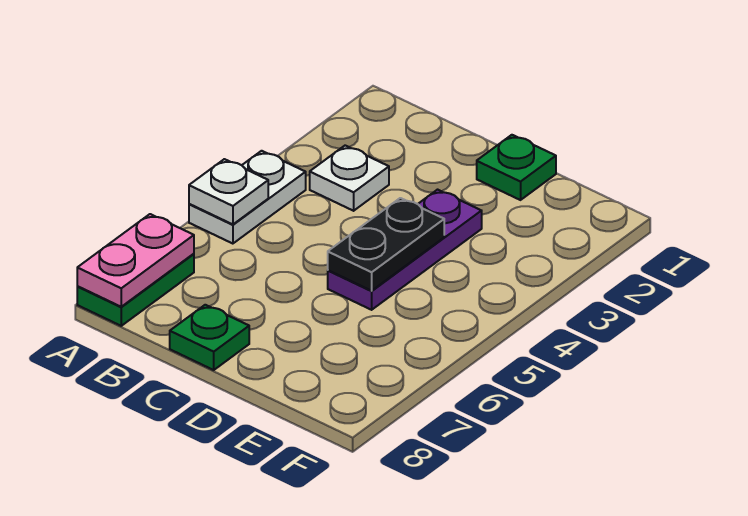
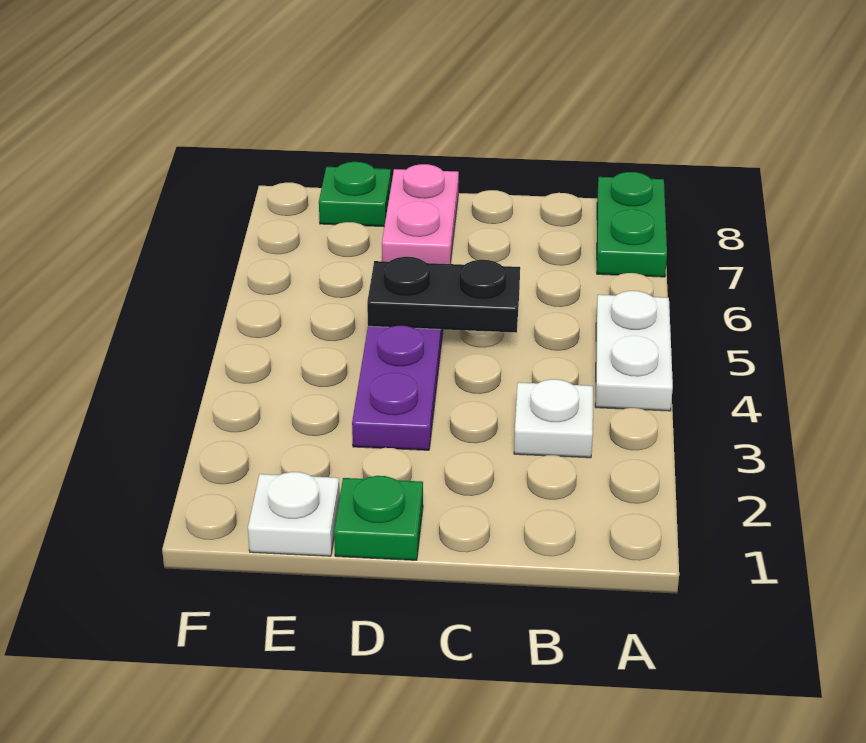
white plate A5 level 2 -> white plate E1 level 1
pink plate A7:A8 level 2 -> pink plate D7:D8 level 1
green plate C8 level 1 -> green plate E8 level 1
black plate D4:D5 level 2 -> black plate C5:D5 level 2

